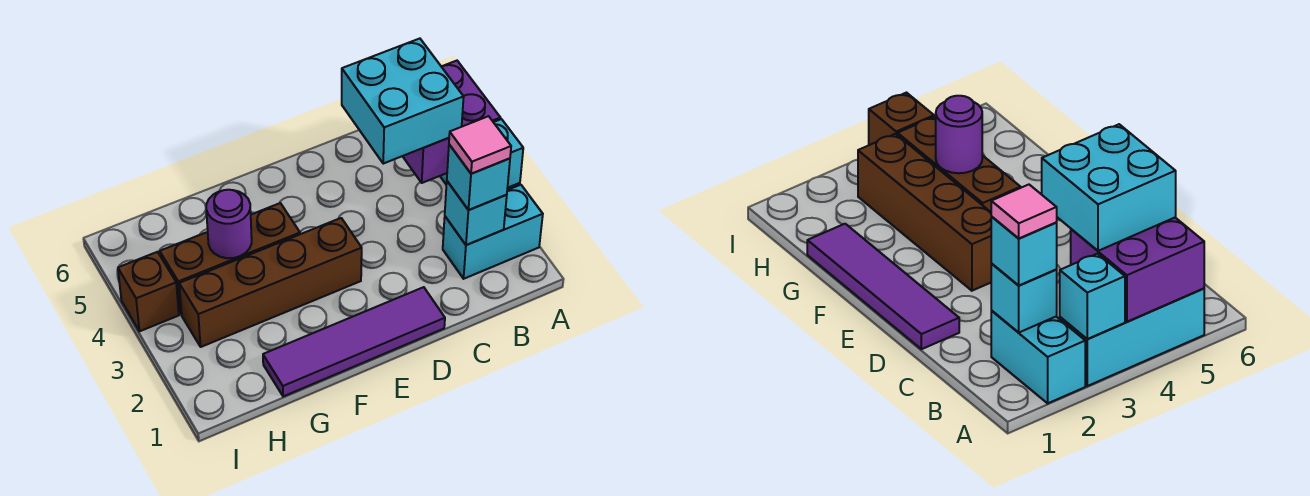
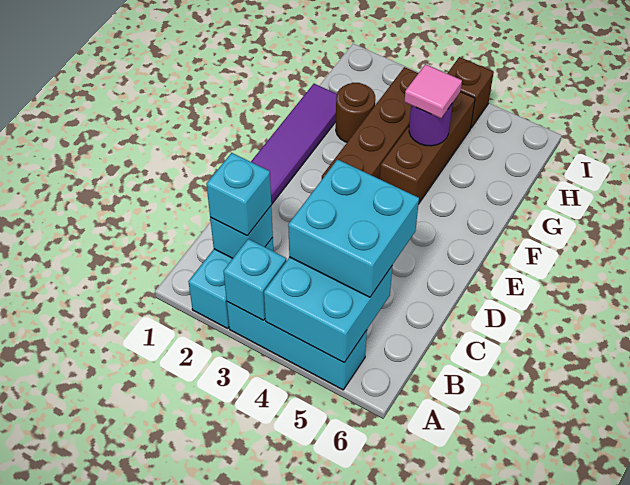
purple brick A4:B5 level 2 -> cyan brick A4:B5 level 2
pink tile B2 level 4 -> pink tile G4 level 3
none -> brown round brick G2 level 1

